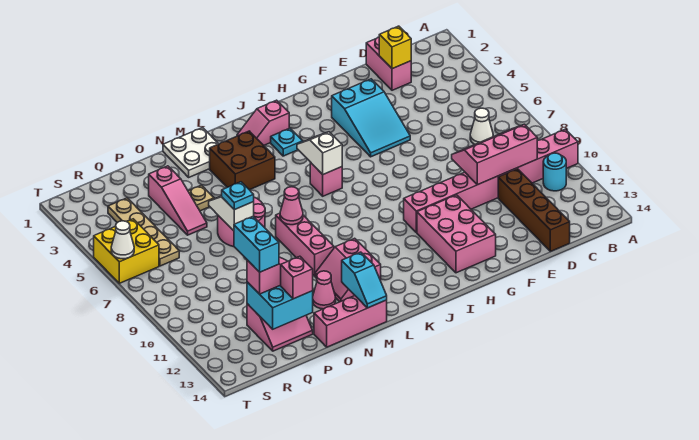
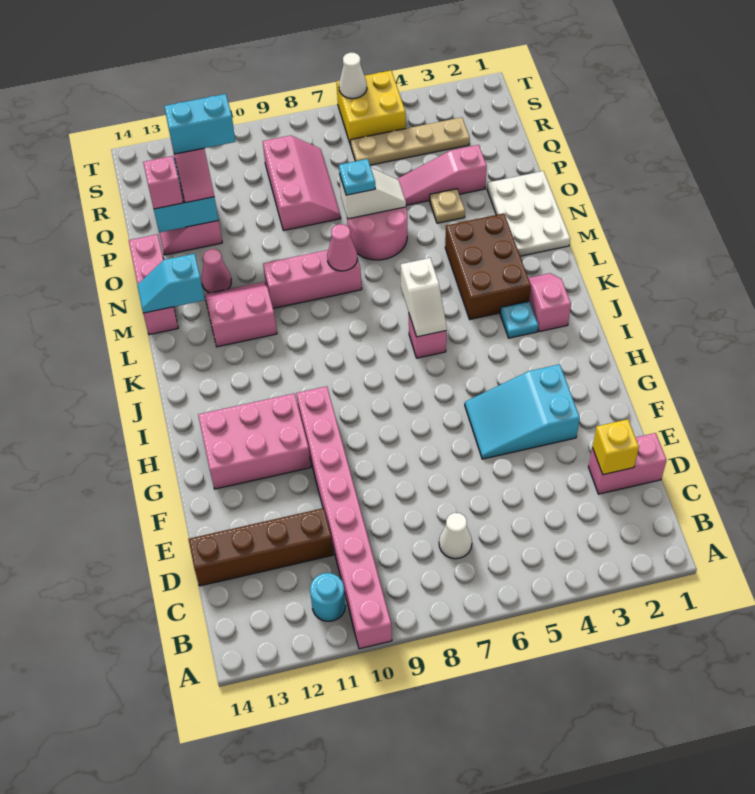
pink slope C9:E10 level 2 top 10 -> pink slope P8:R9 level 1 top 9
white slope J5:J6 level 2 top 6 -> white slope J6:K6 level 2 top K
brown brick L3:M4 level 1 -> brown brick K3:M4 level 1
white plate M1:N2 level 1 -> white plate M1:O2 level 1

